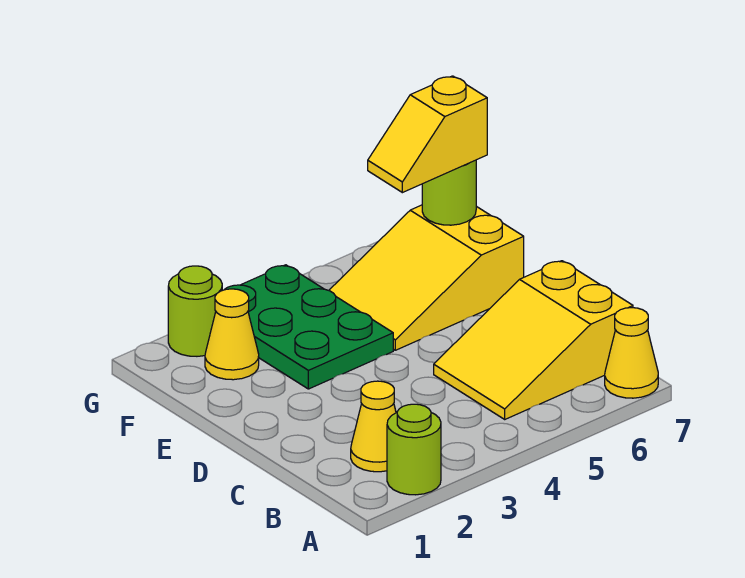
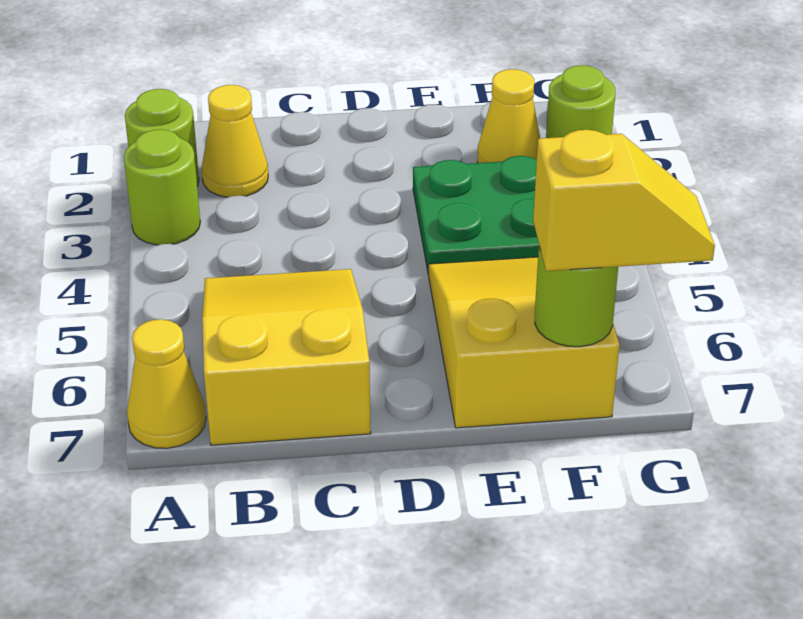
none -> lime round brick A3 level 1
yellow slope F6:F7 level 3 top 7 -> yellow slope F7:G7 level 3 top F

